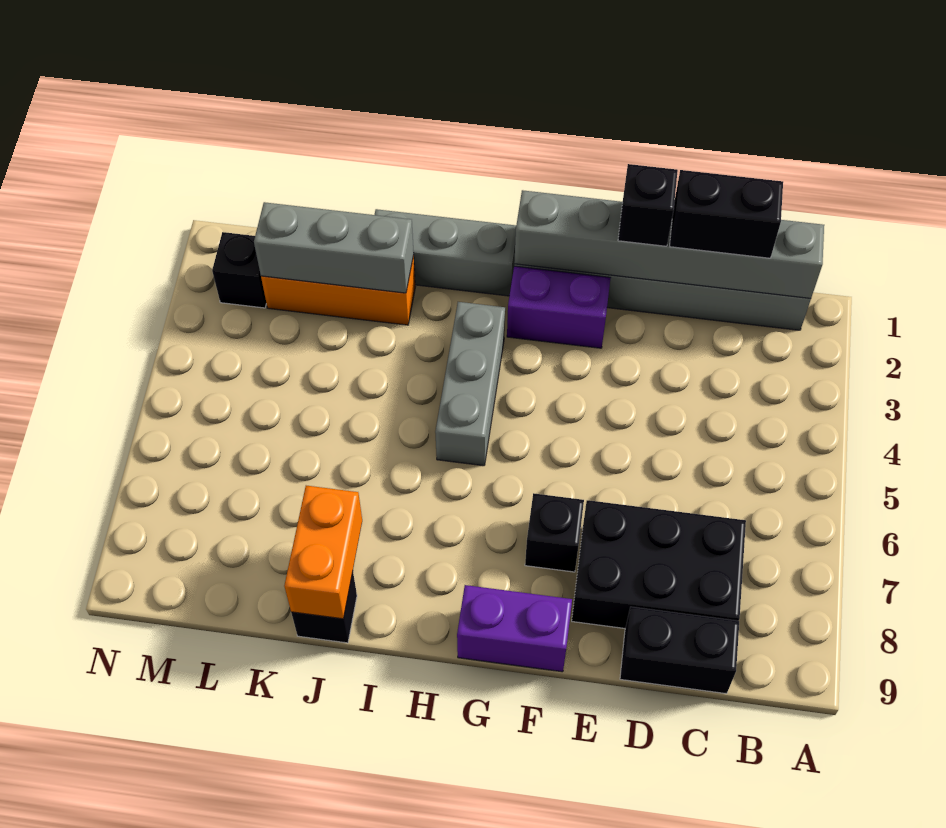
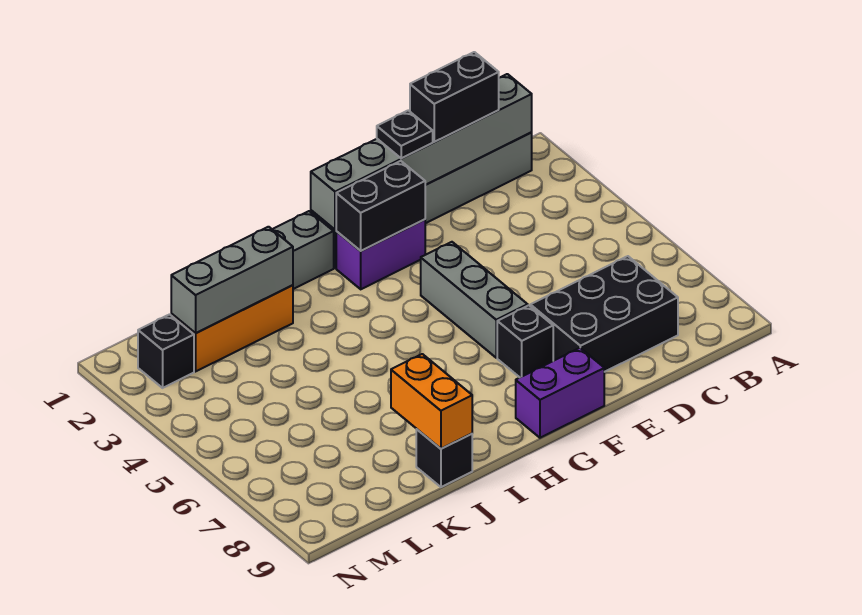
black brick C9:D9 level 1 -> black brick F2:G2 level 2
black brick E1 level 3 -> black plate E1 level 3
grey brick H3:H5 level 1 -> grey brick F4:F6 level 1

